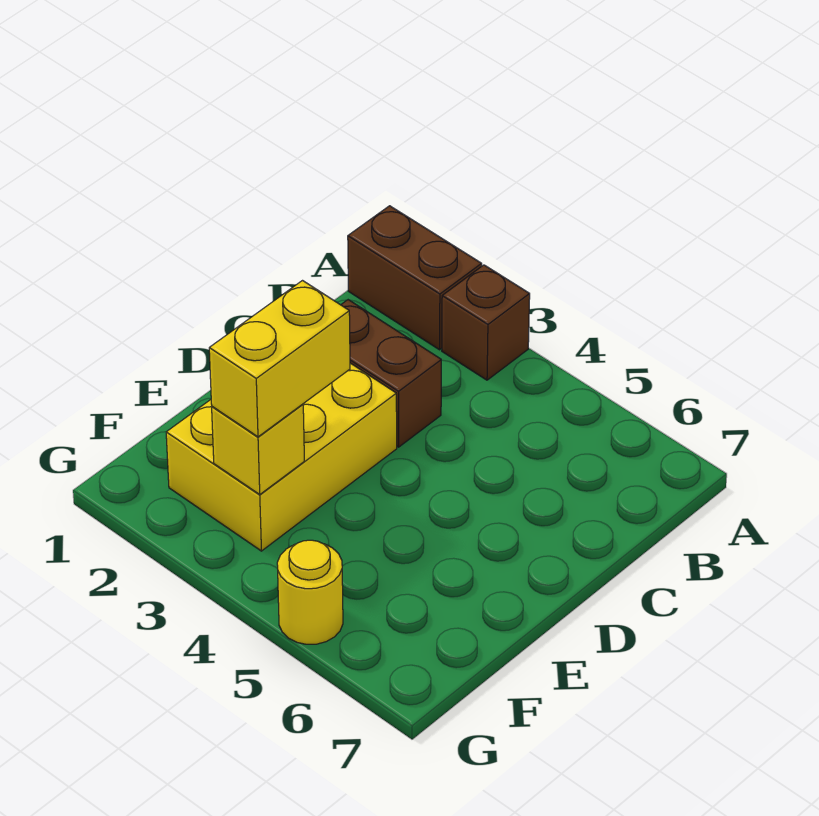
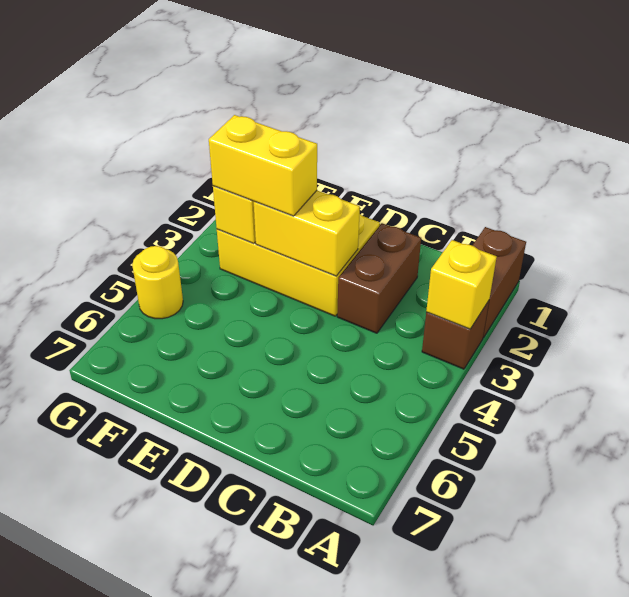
none -> yellow brick A3 level 2
none -> yellow brick D3:E3 level 2

